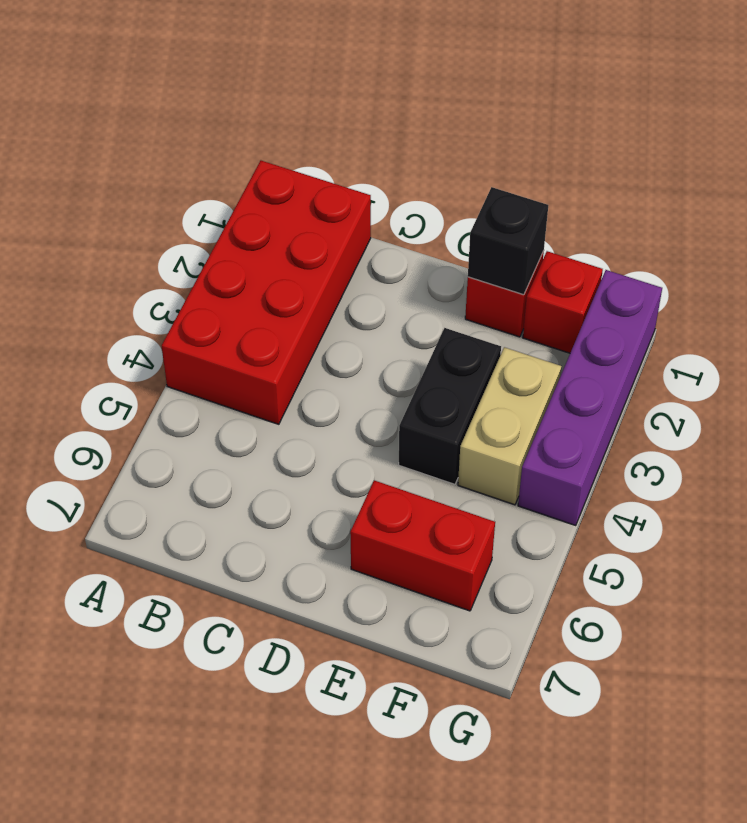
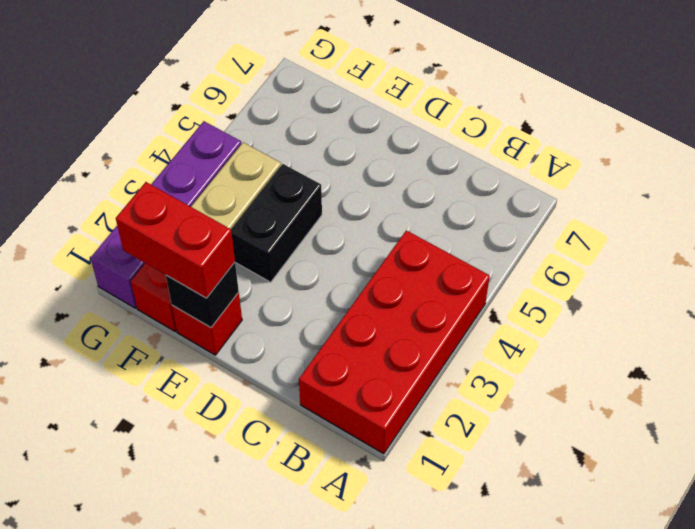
red brick E6:F6 level 1 -> red brick E1:F1 level 3

